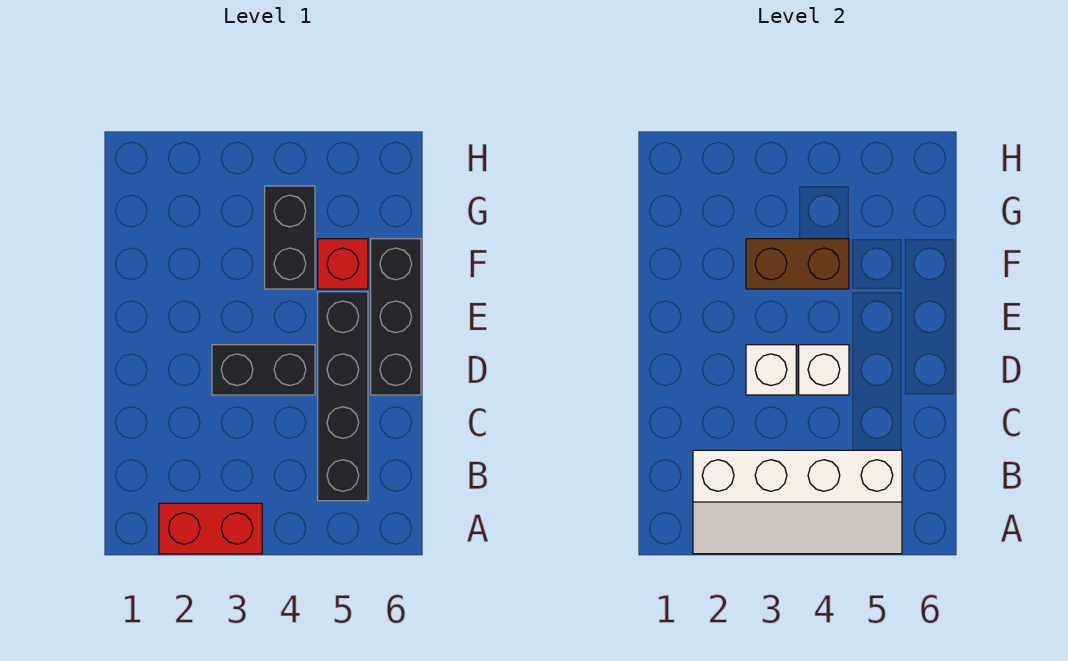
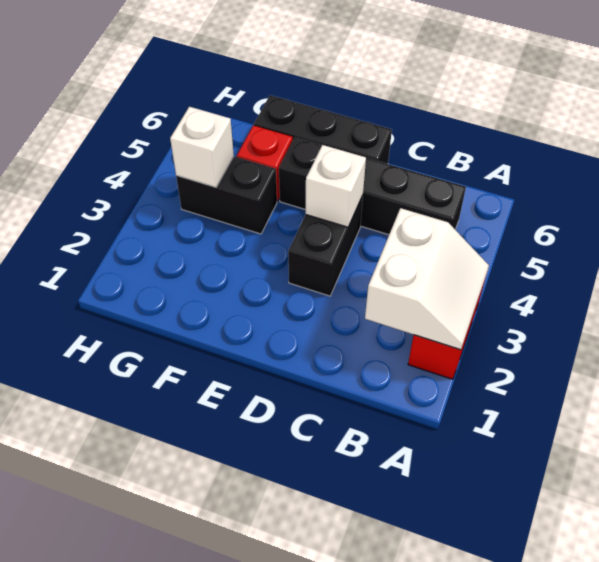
white slope A2:B5 level 2 top B -> white slope A2:B3 level 2 top B
white brick D3 level 2 -> white brick G4 level 2
brown brick F3:F4 level 2 -> none

